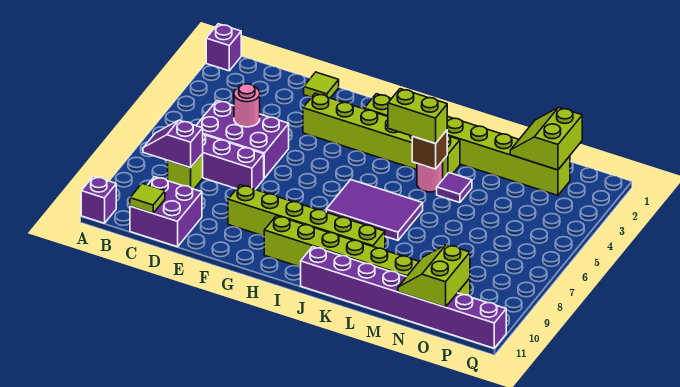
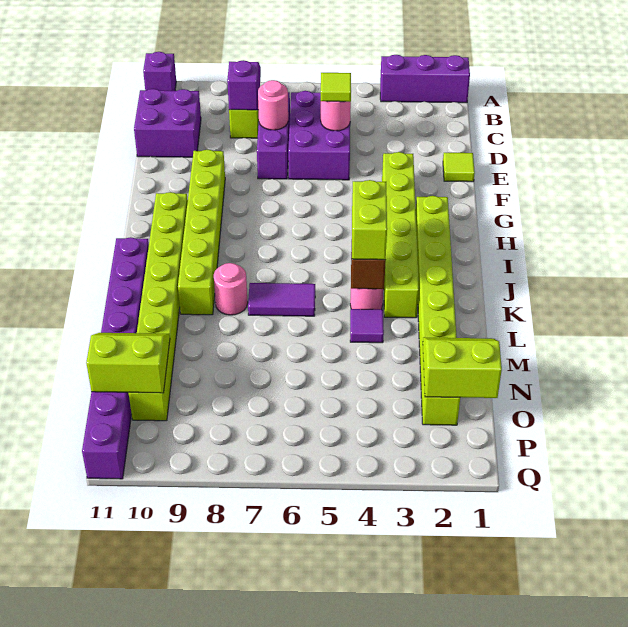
purple brick A1 level 1 -> purple brick A1:A3 level 1
lime tile C11 level 2 -> lime tile D5 level 3
none -> pink round brick D7 level 2
purple tile I6:K7 level 1 -> purple tile K6:K7 level 1
none -> pink round brick K8 level 1

